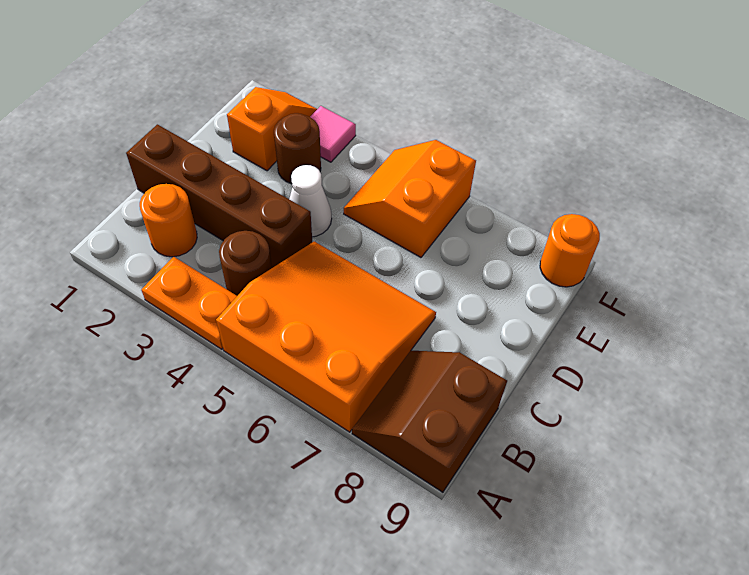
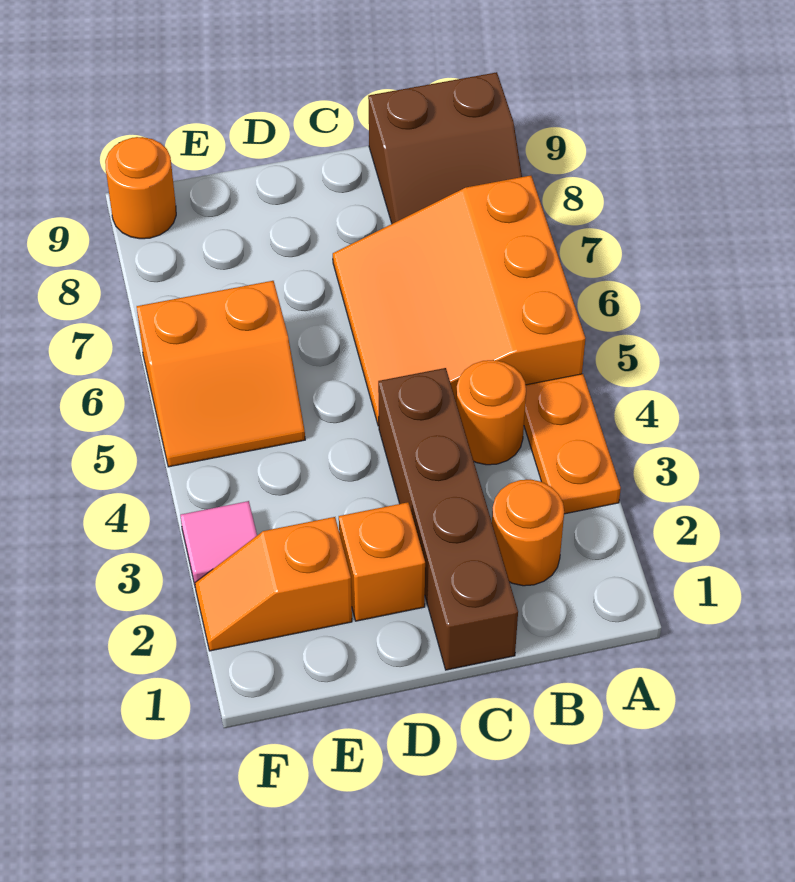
brown round brick B4 level 1 -> orange round brick B4 level 1
none -> orange brick D2 level 1
white cone D4 level 1 -> none
brown round brick E3 level 1 -> none

